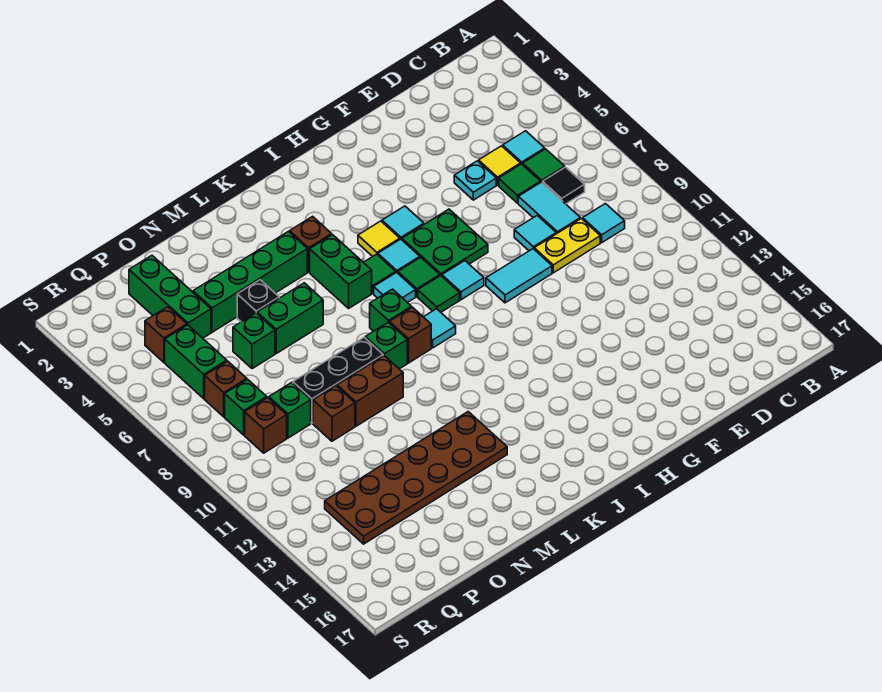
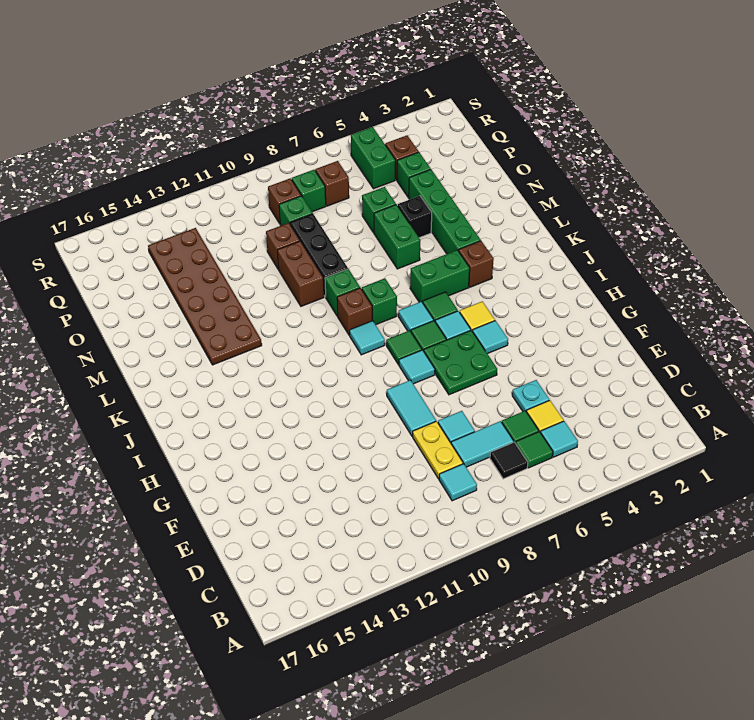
green brick P2:P4 level 1 -> green brick P4 level 1
green brick Q5:Q6 level 1 -> green brick Q5:R5 level 1

